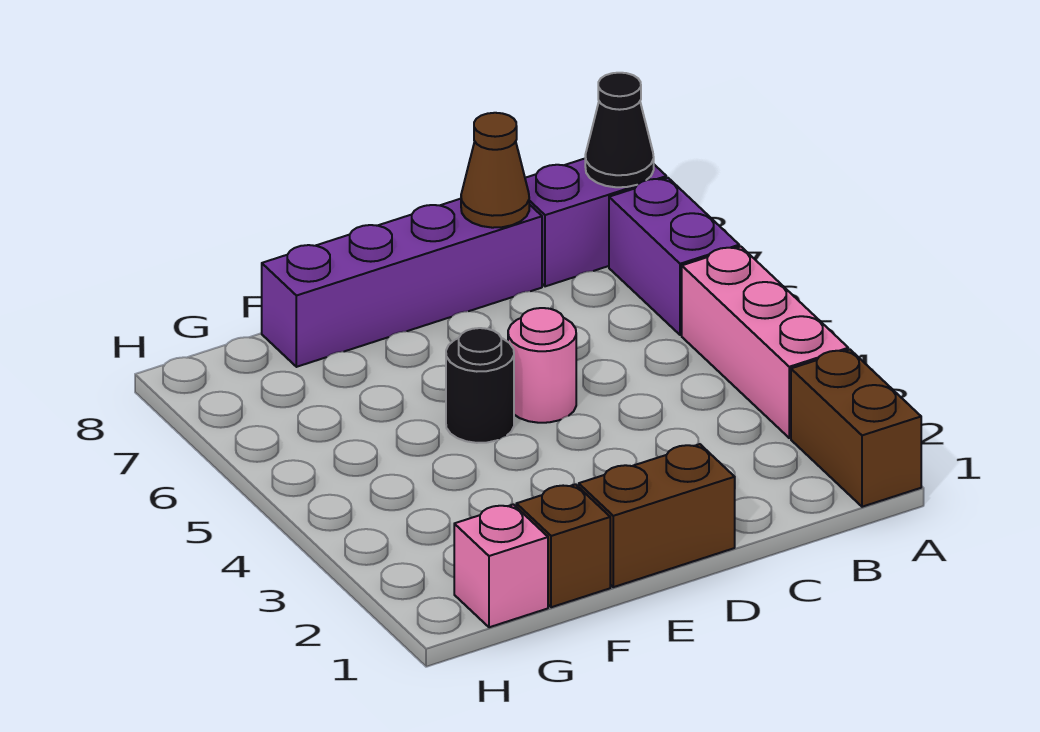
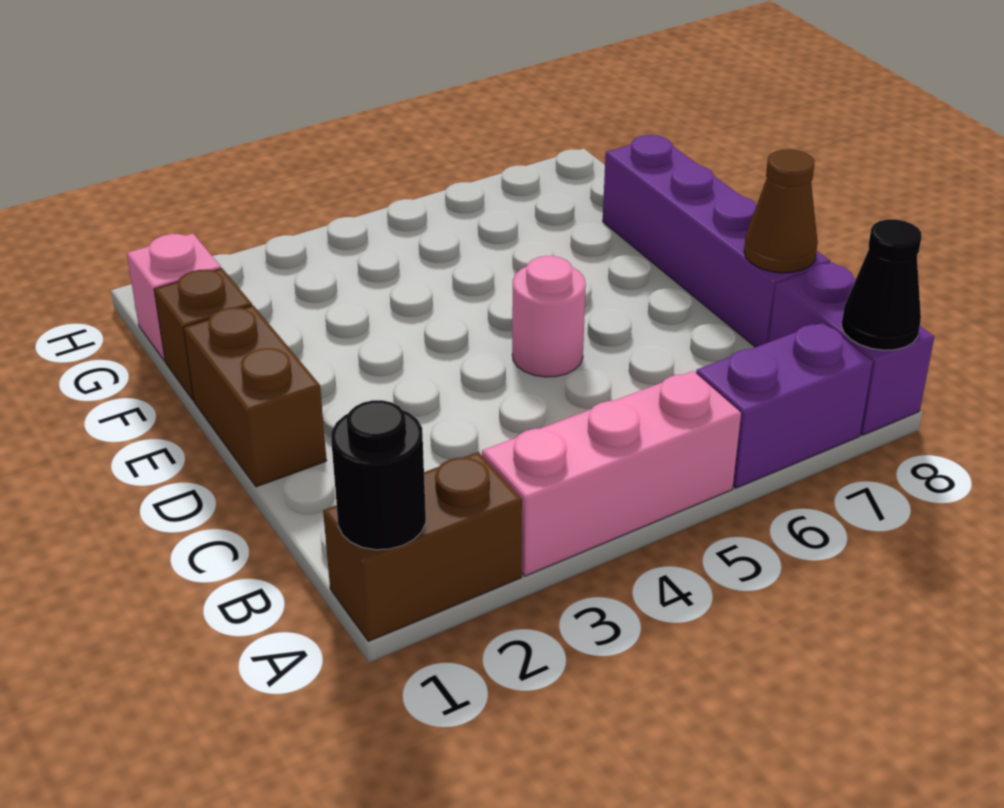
black round brick E5 level 1 -> black round brick A1 level 2

